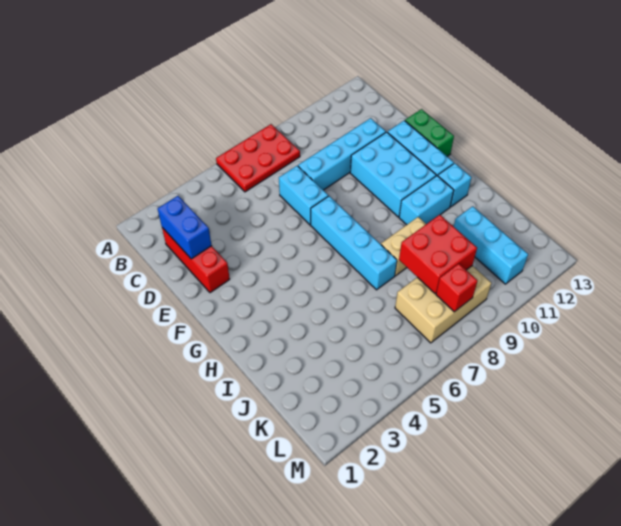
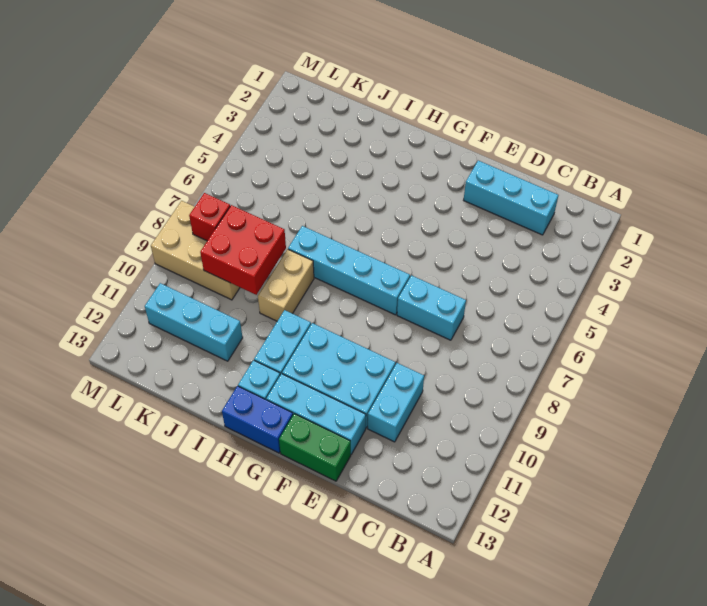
red plate A6:B8 level 1 -> none
red brick C2:E2 level 1 -> cyan brick C2:E2 level 1
blue brick C2:D2 level 2 -> blue brick G13:H13 level 1
cyan brick D8:D11 level 1 -> cyan brick D10:D11 level 1
tan brick K7:L9 level 1 -> tan brick K8:M9 level 1

